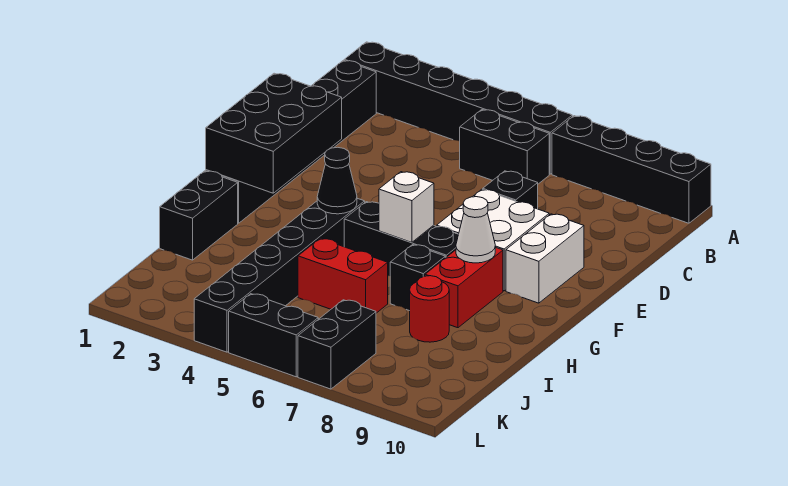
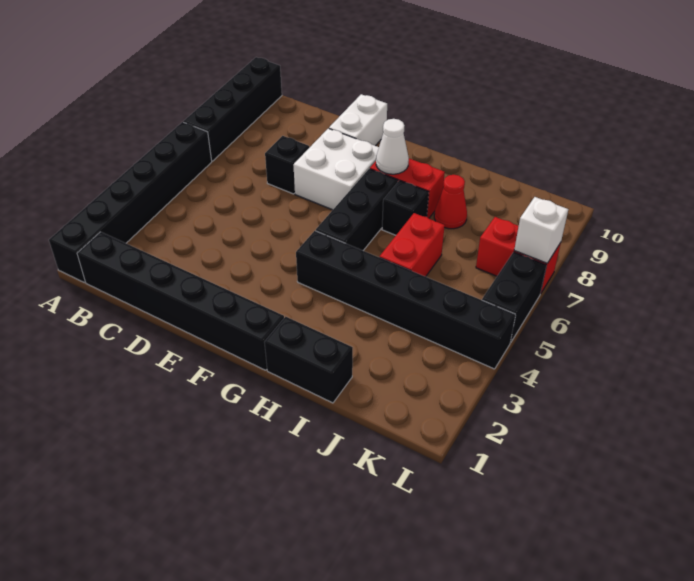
black brick B5:B6 level 1 -> none
black brick E1:G2 level 2 -> none
white brick E9:F9 level 1 -> white brick E9:E10 level 1
black cone G4 level 2 -> none
white brick G6 level 2 -> white brick L7 level 2
red round brick I8 level 1 -> red cone I8 level 1
black brick K7:L7 level 1 -> red brick K7:L7 level 1

